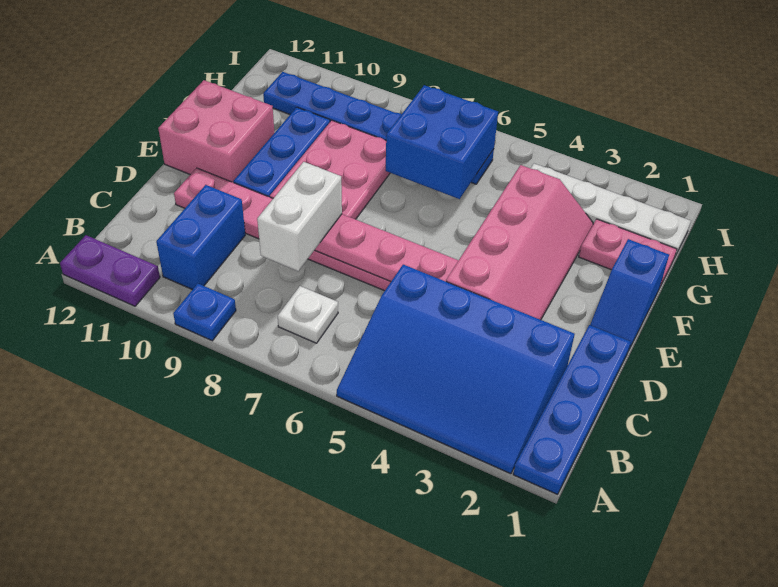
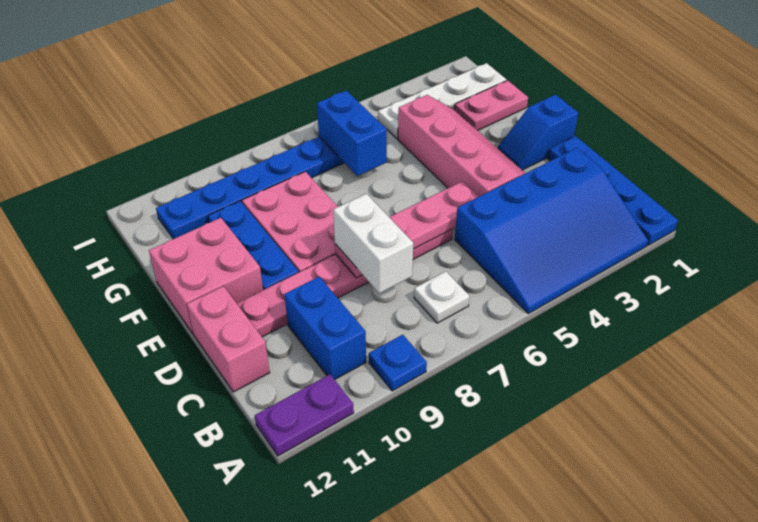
none -> pink brick C12:D12 level 1
blue slope E1:F1 level 1 top F -> blue slope E1:E2 level 1 top 1
blue brick G6:H7 level 2 -> blue brick G6:H6 level 2

